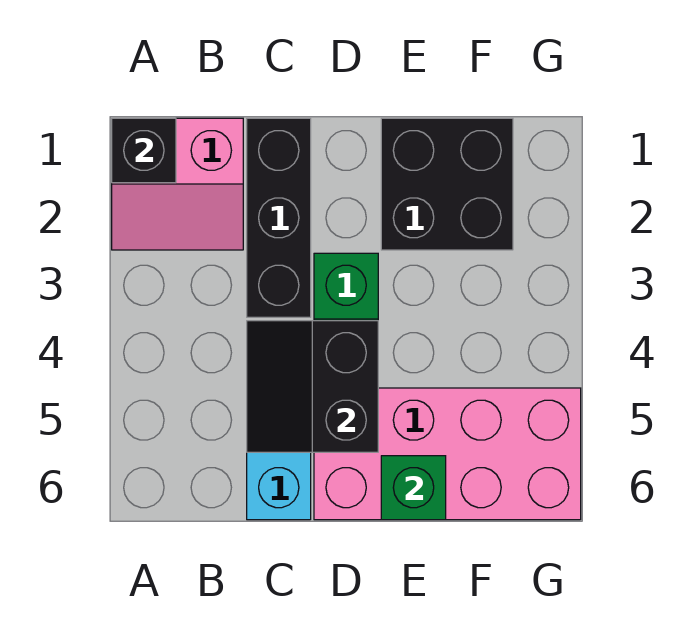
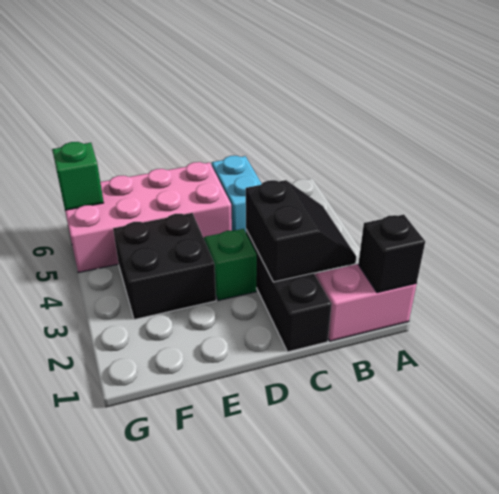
black slope C4:D5 level 2 top D -> black slope B2:C3 level 2 top C
black brick E1:F2 level 1 -> black brick E3:F4 level 1
green brick E6 level 2 -> green brick G6 level 2

